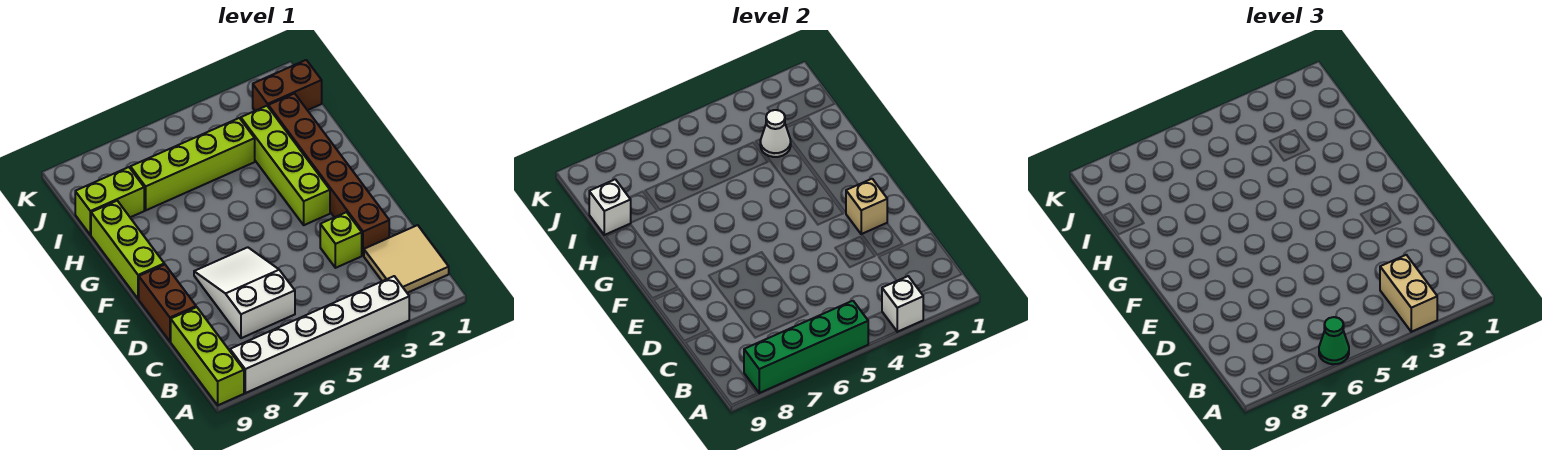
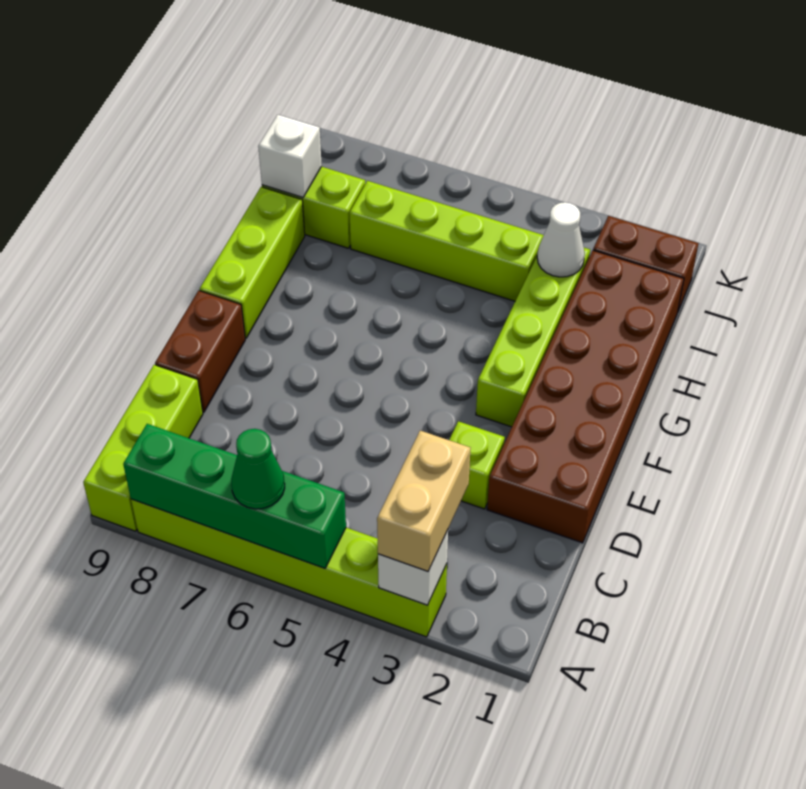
white brick A3:A8 level 1 -> lime brick A3:A8 level 1
tan tile B1:C2 level 1 -> none
white slope C6:E7 level 1 top C -> none
brown brick D2:I2 level 1 -> brown brick D1:I2 level 1
tan brick E2 level 2 -> none

